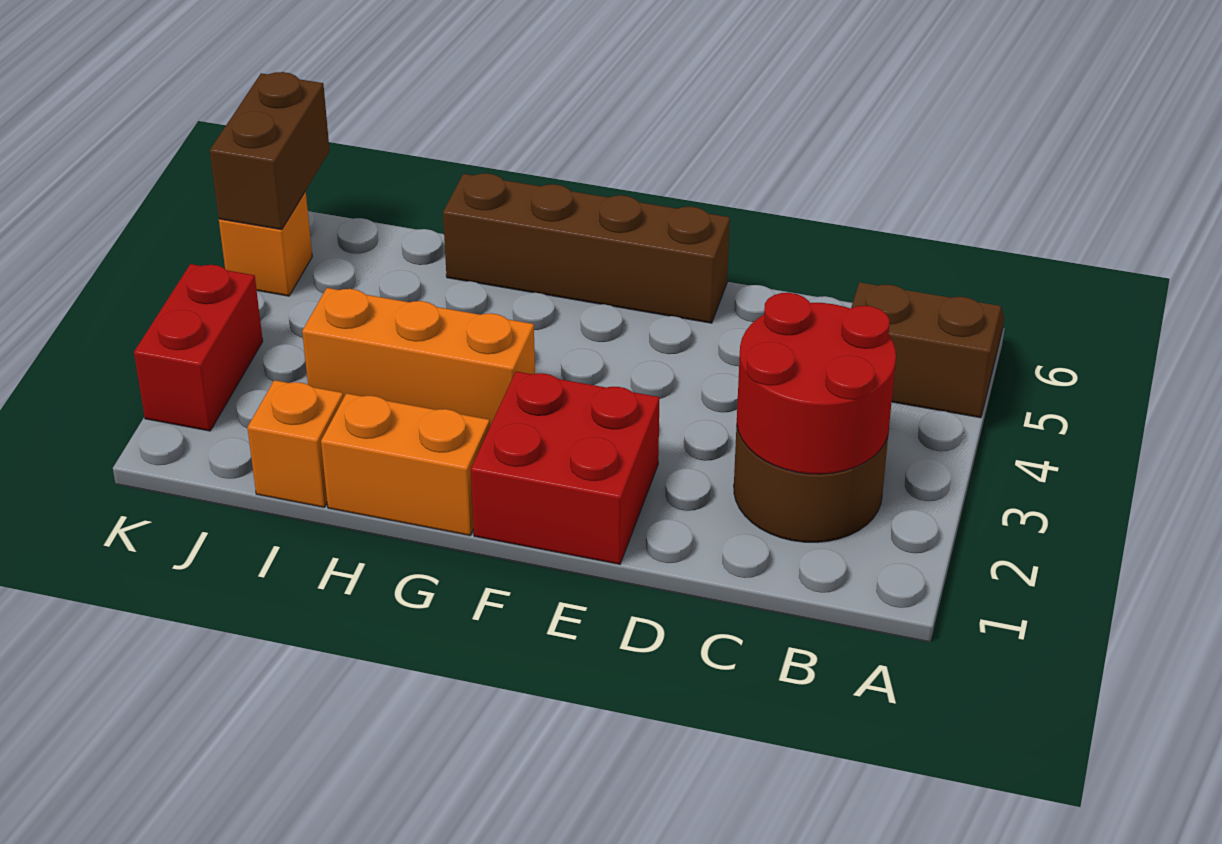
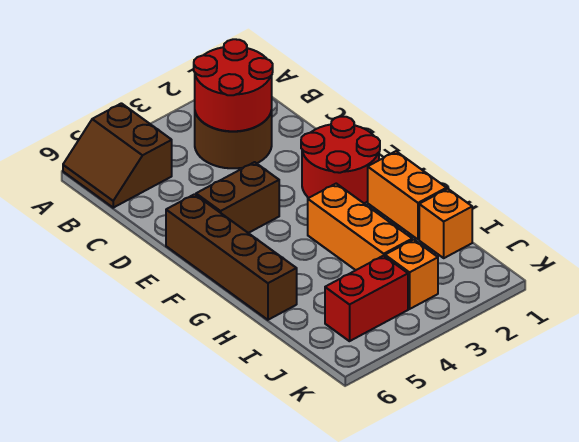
red brick E1:F2 level 1 -> red round brick E1:F2 level 1
red brick K2:K3 level 1 -> red brick J4:J5 level 1
orange brick K5 level 1 -> orange brick J3 level 1
brown brick K5:K6 level 2 -> brown brick E4:E5 level 1

